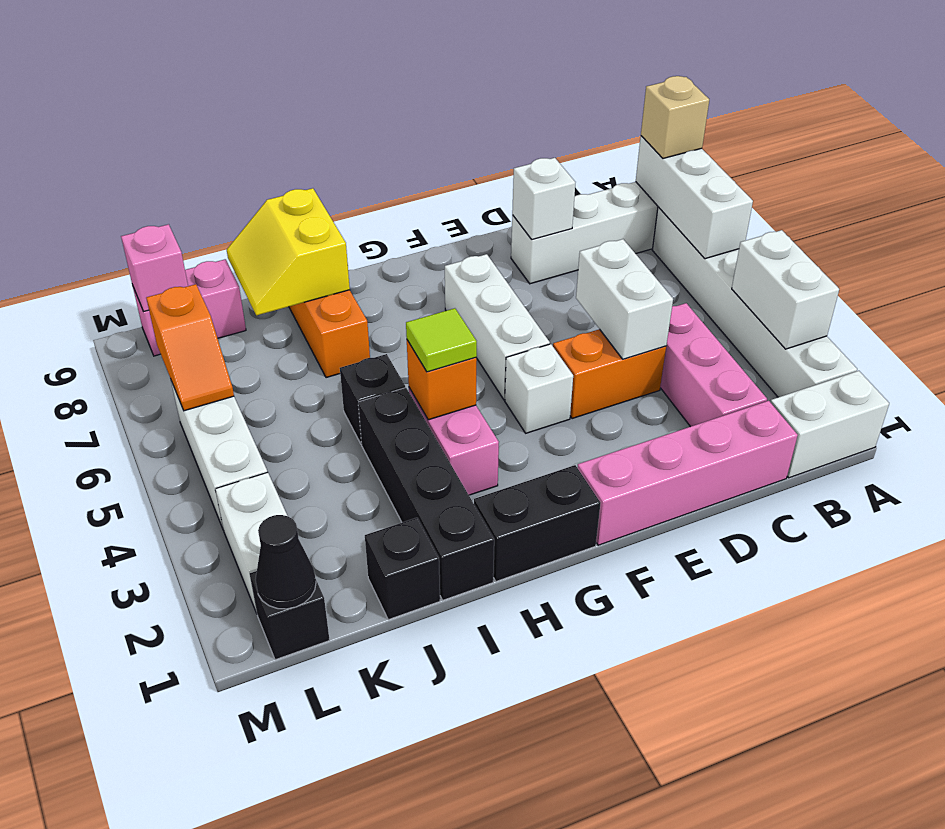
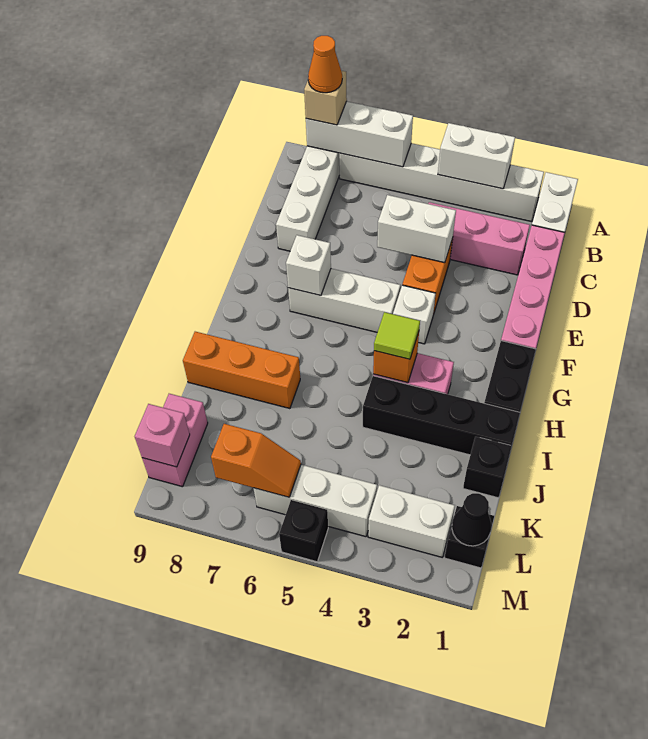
none -> orange cone A8 level 4
white brick D8 level 2 -> white brick F7 level 2
black brick I5 level 1 -> black brick M5 level 1
yellow slope I8:J9 level 2 top I -> none

